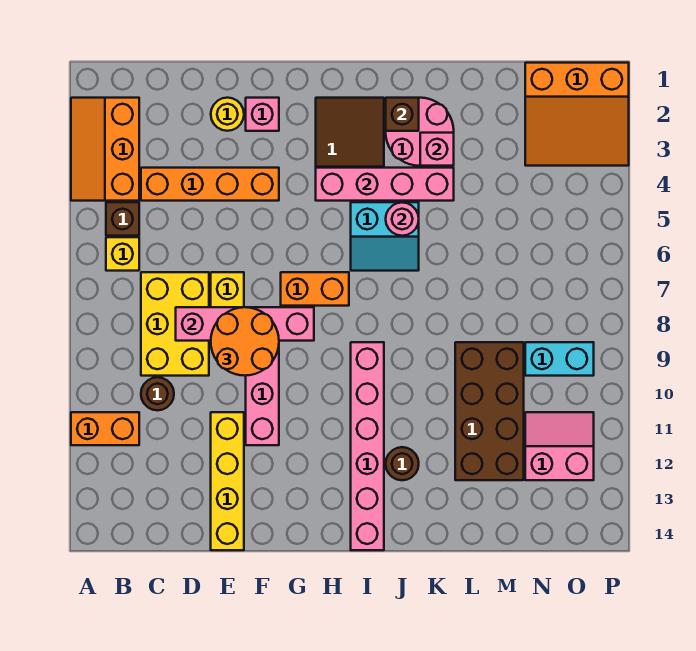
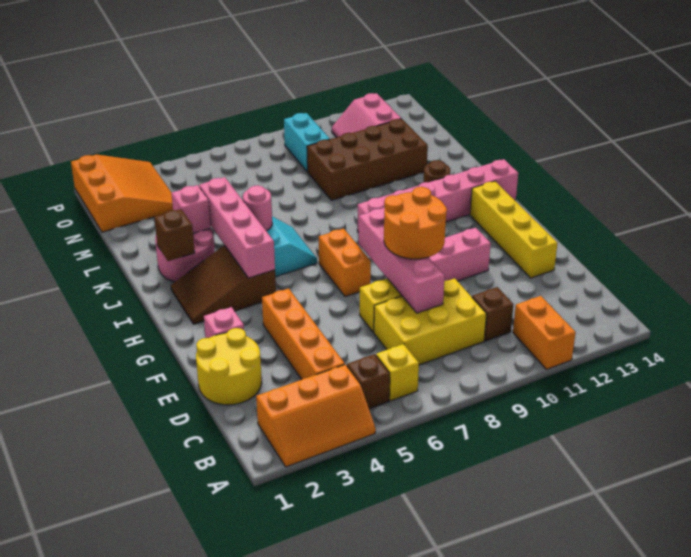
brown round brick C10 level 1 -> brown brick C10 level 1
yellow round brick E2 level 1 -> yellow round brick D1:E2 level 1
yellow brick E11:E14 level 1 -> yellow brick E13:H13 level 1

